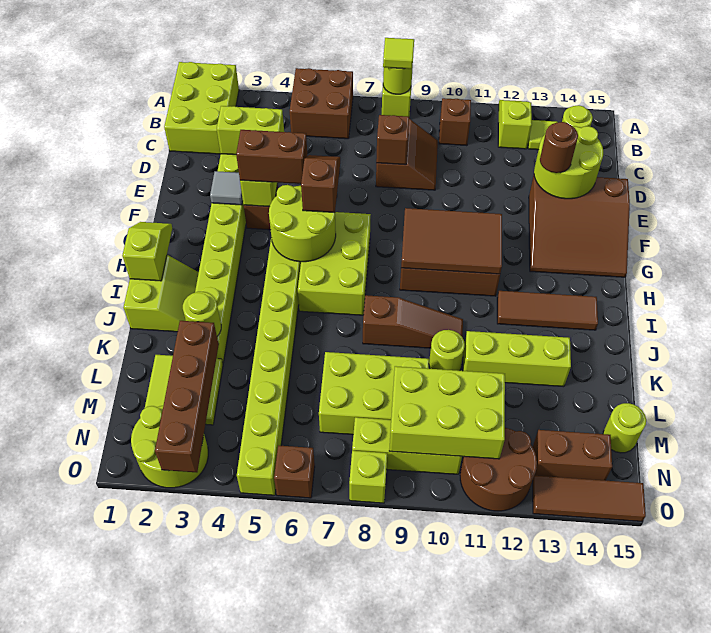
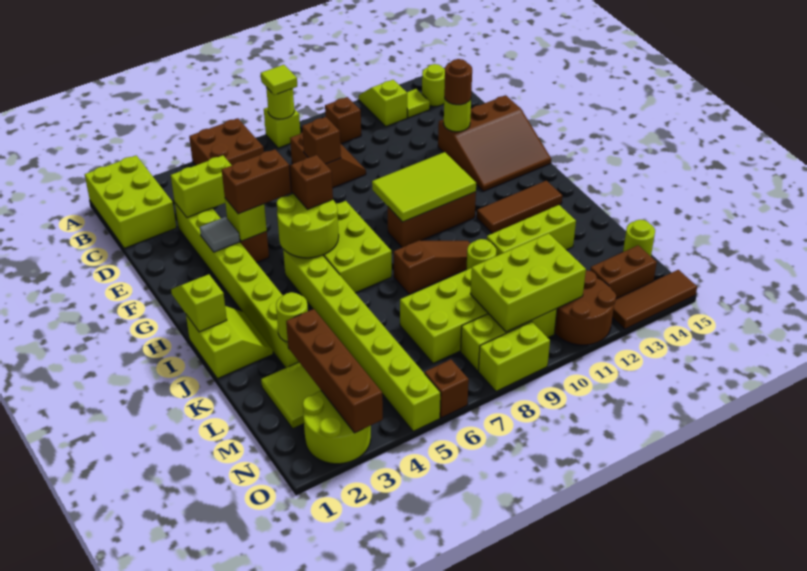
lime round brick D13:E14 level 2 -> lime round brick E13 level 2
brown tile G9:H11 level 2 -> lime tile G9:H11 level 2
lime brick O8 level 1 -> lime brick O8:O9 level 1

